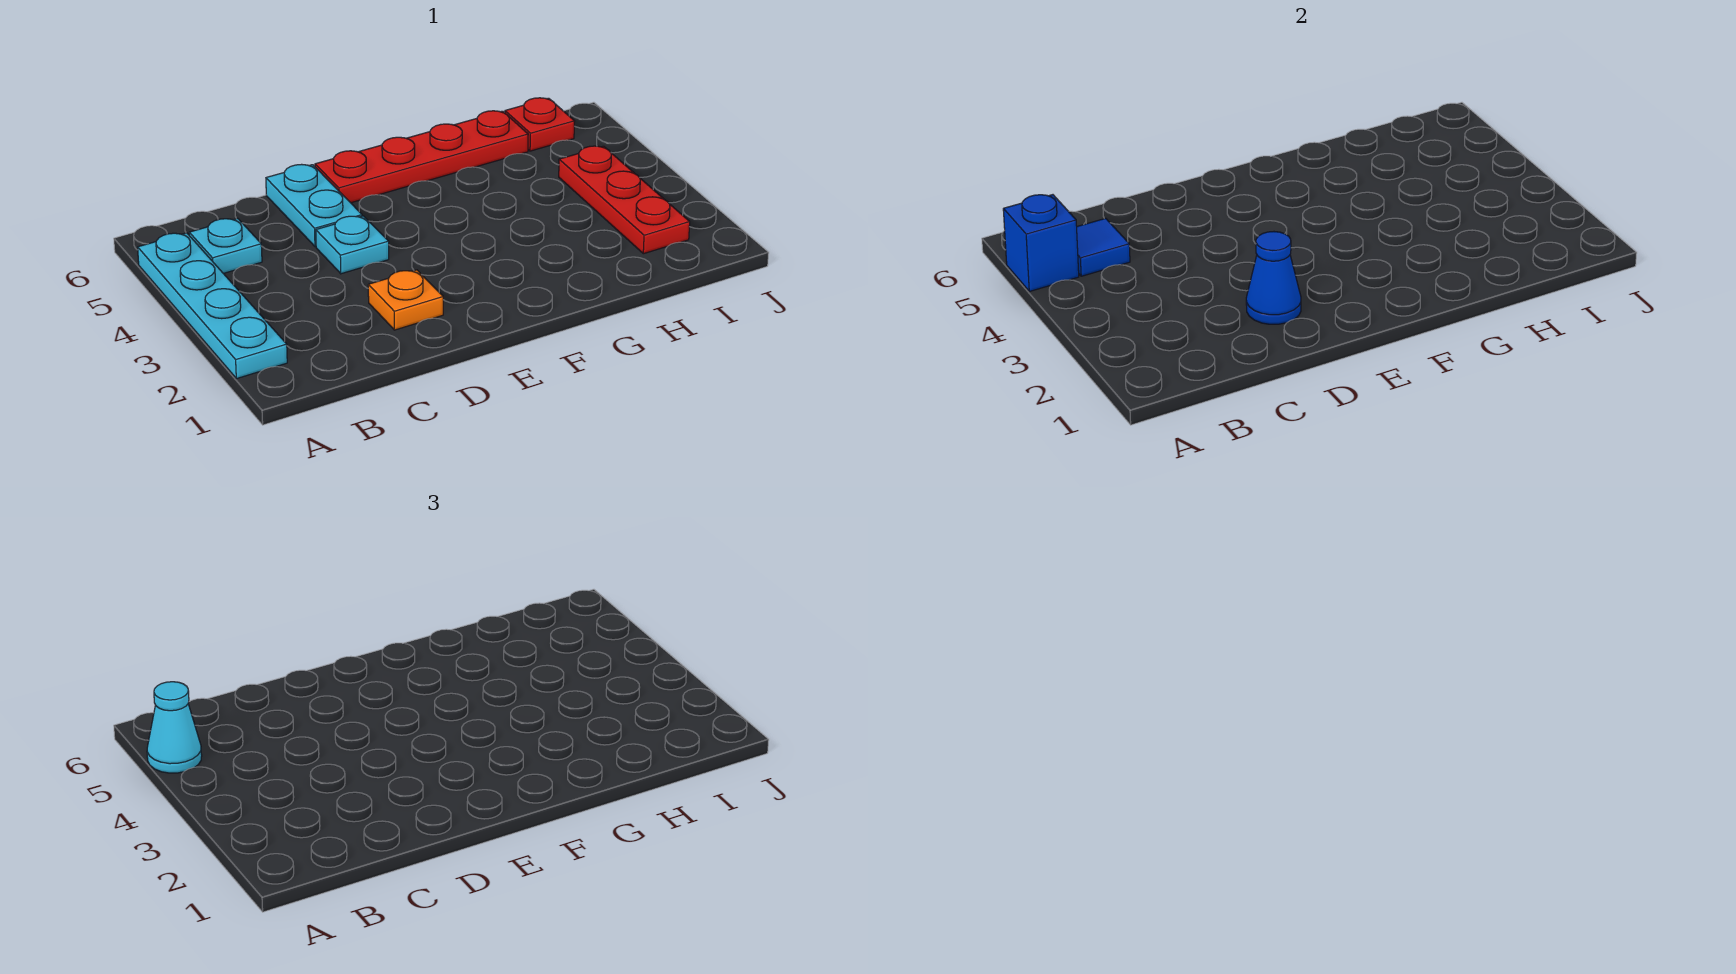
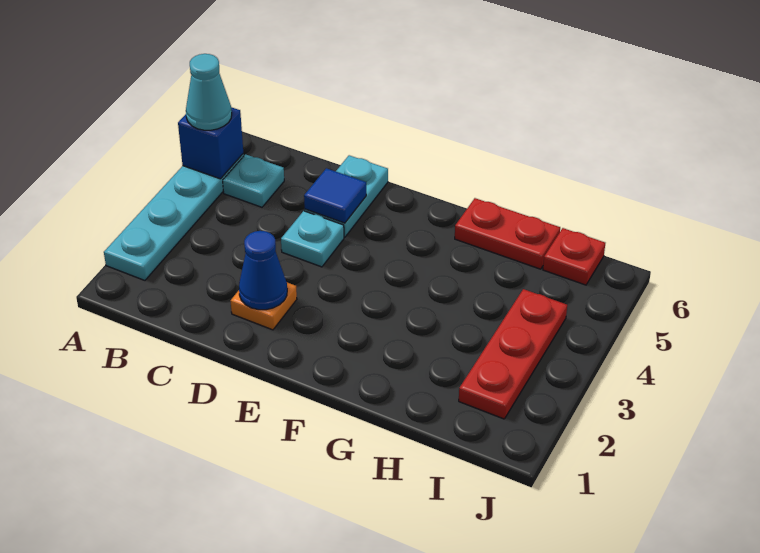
blue tile B5 level 2 -> blue tile D5 level 2
red plate E6:H6 level 1 -> red plate G6:H6 level 1

